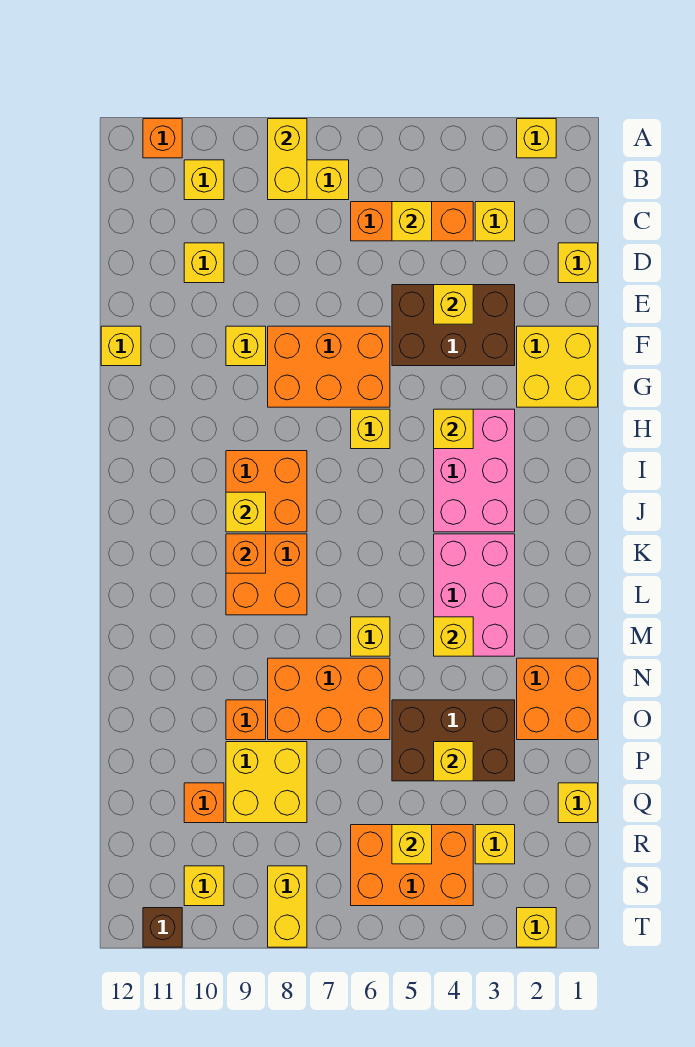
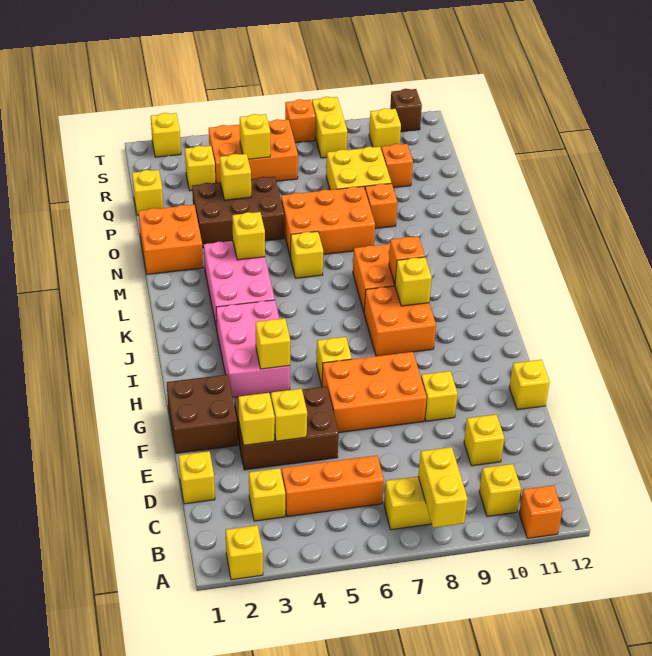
yellow brick C5 level 2 -> yellow brick E3 level 2
yellow brick F1:G2 level 1 -> brown brick F1:G2 level 1
none -> orange brick T7 level 1

